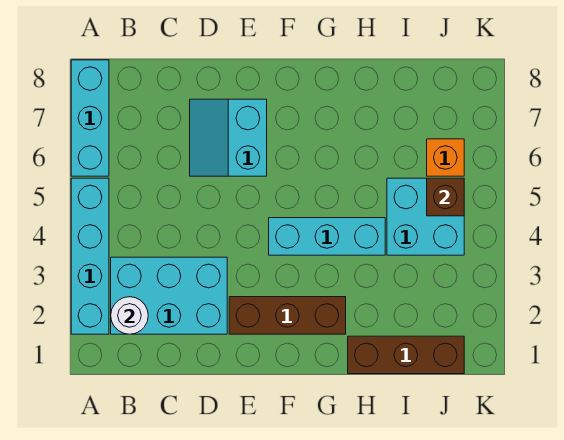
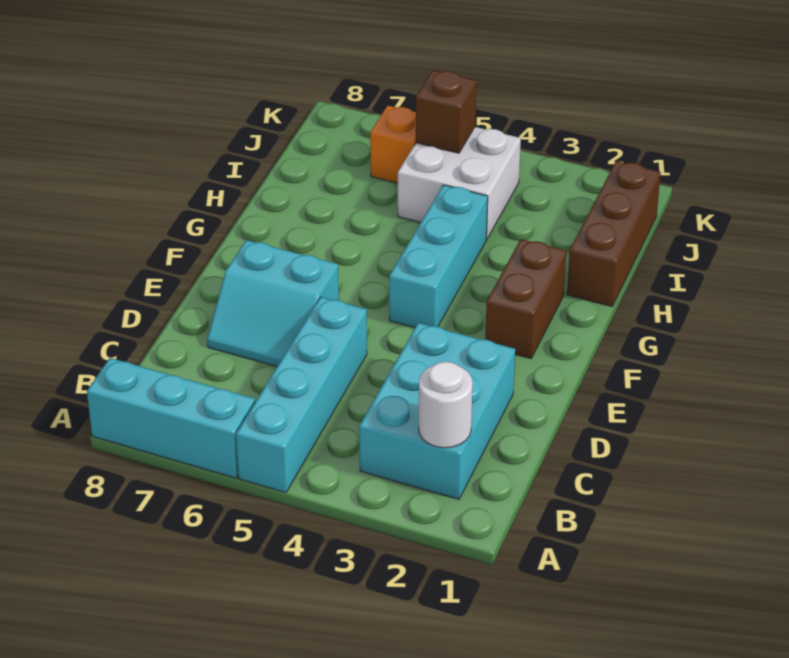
cyan brick A2:A5 level 1 -> cyan brick A5:D5 level 1
brown brick E2:G2 level 1 -> brown brick F2:G2 level 1
cyan brick I4:J5 level 1 -> white brick I4:J5 level 1

